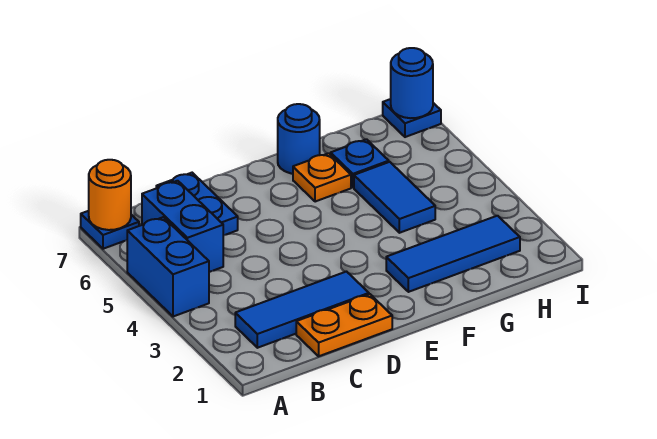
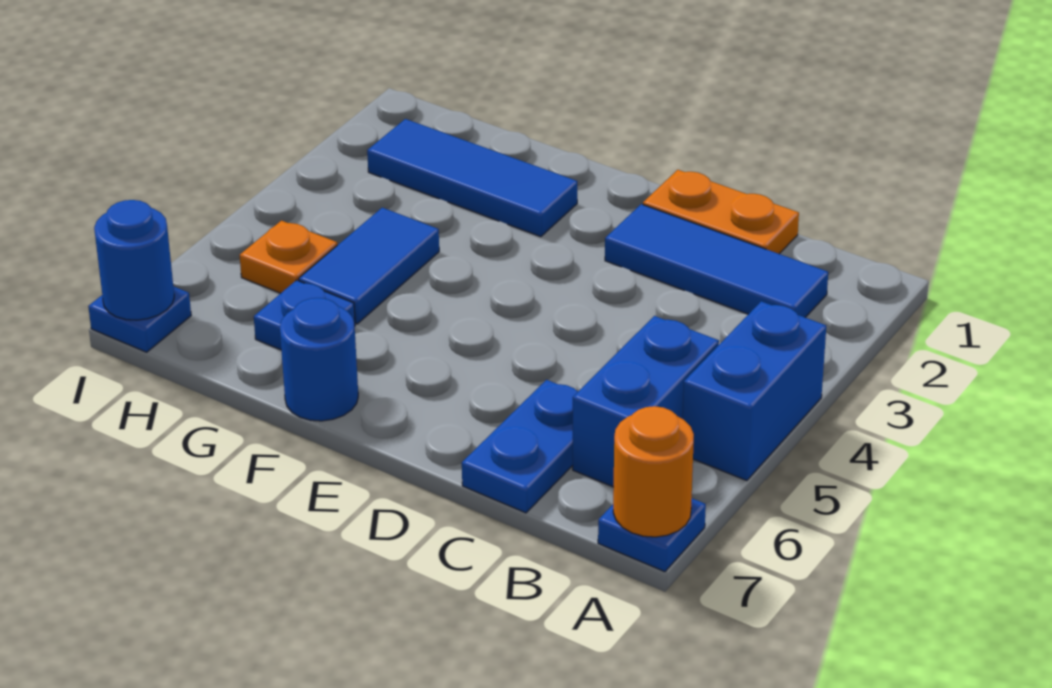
orange plate F6 level 1 -> orange plate H5 level 1

